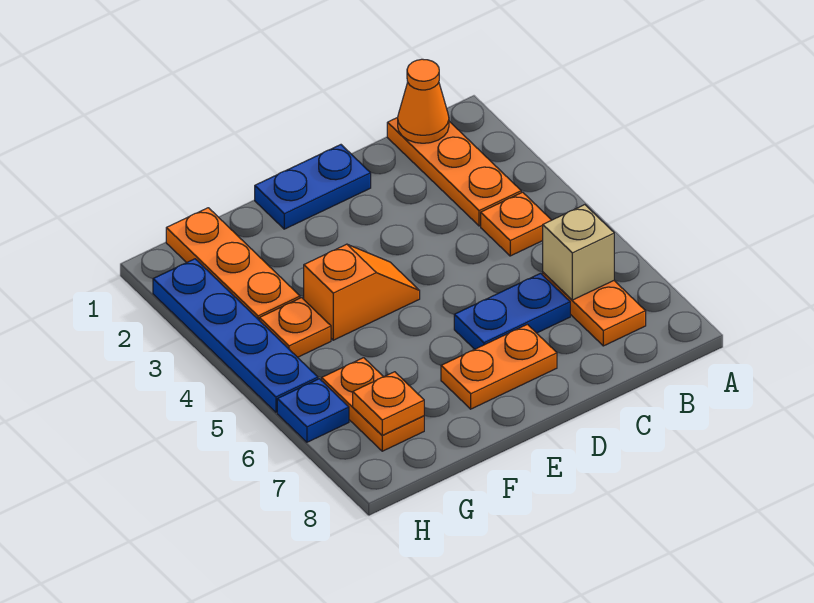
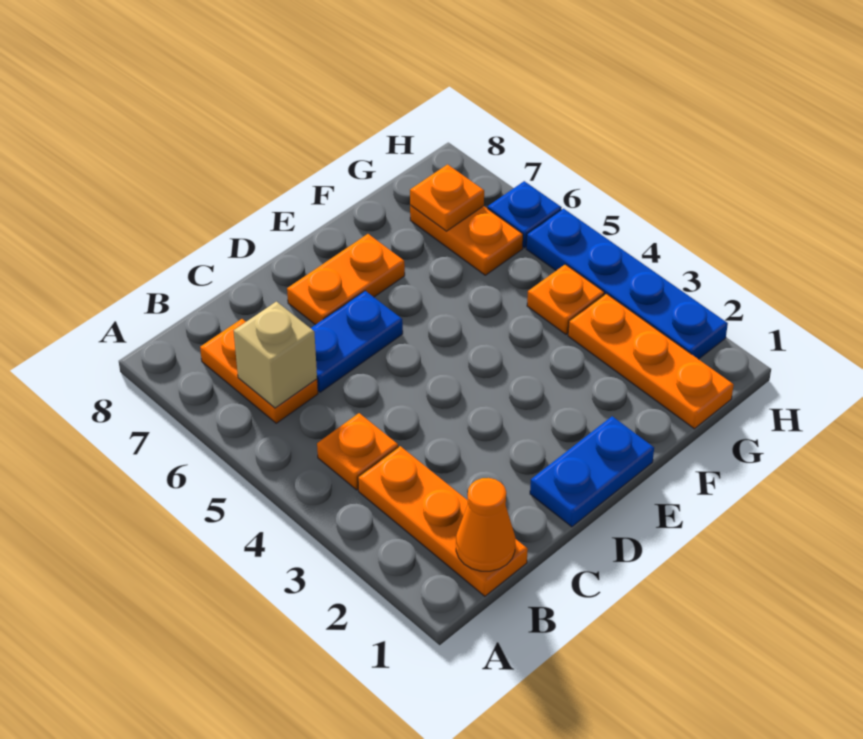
orange slope E4:F4 level 1 top F -> none

